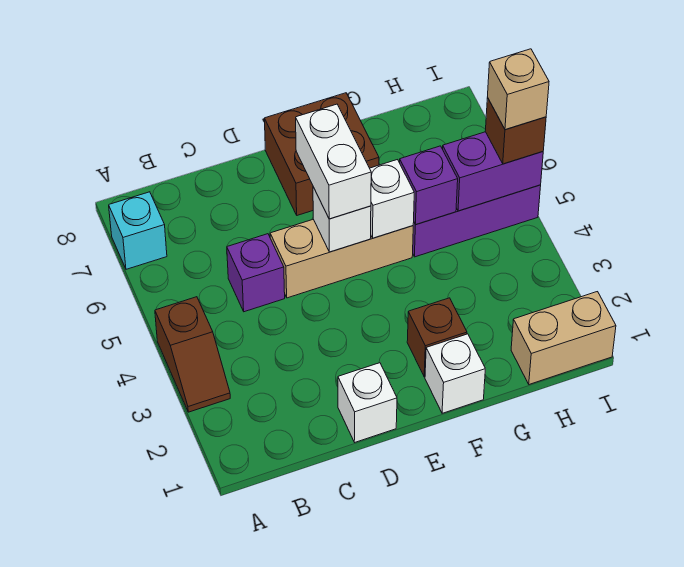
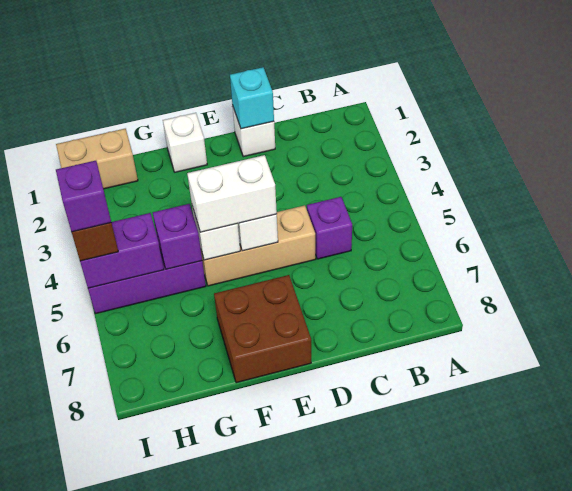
brown slope A3:A4 level 1 top 4 -> none
cyan brick A7 level 1 -> cyan brick D1 level 2
white brick E5:E6 level 3 -> white brick E5:F5 level 3
brown brick F2 level 1 -> none
tan brick I5 level 4 -> purple brick I5 level 4

